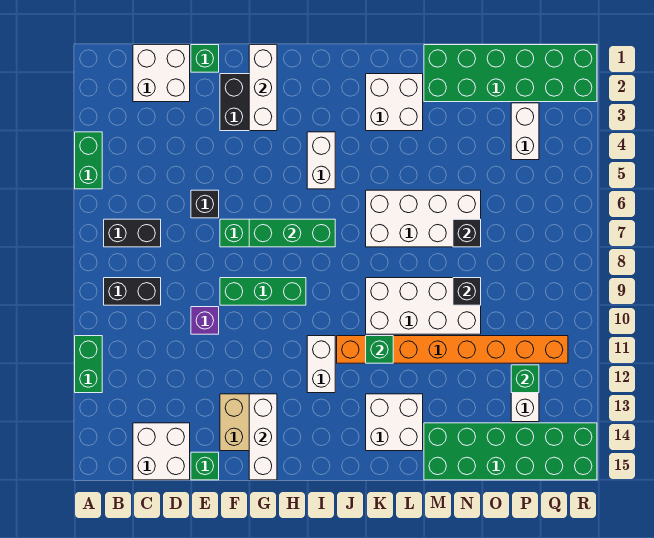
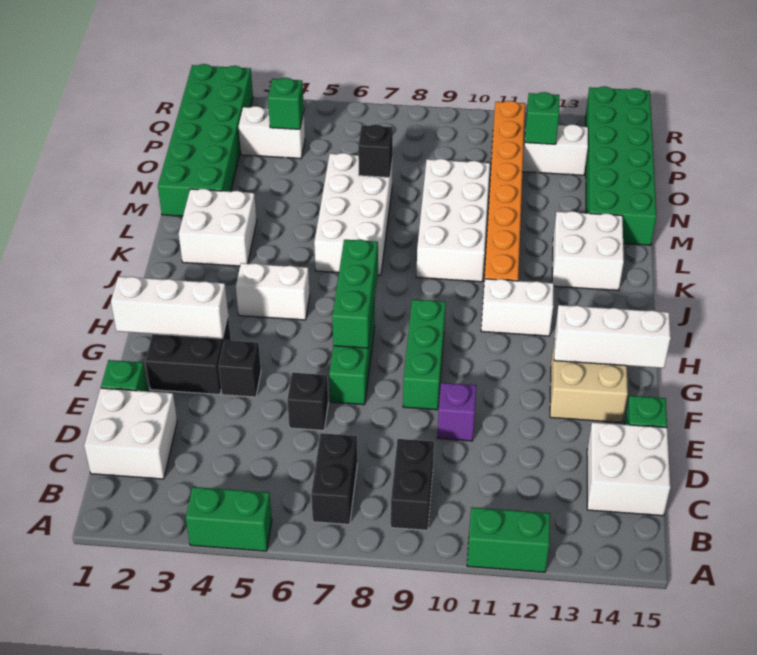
green brick K11 level 2 -> green brick P4 level 2
black brick N9 level 2 -> black brick F4 level 1

